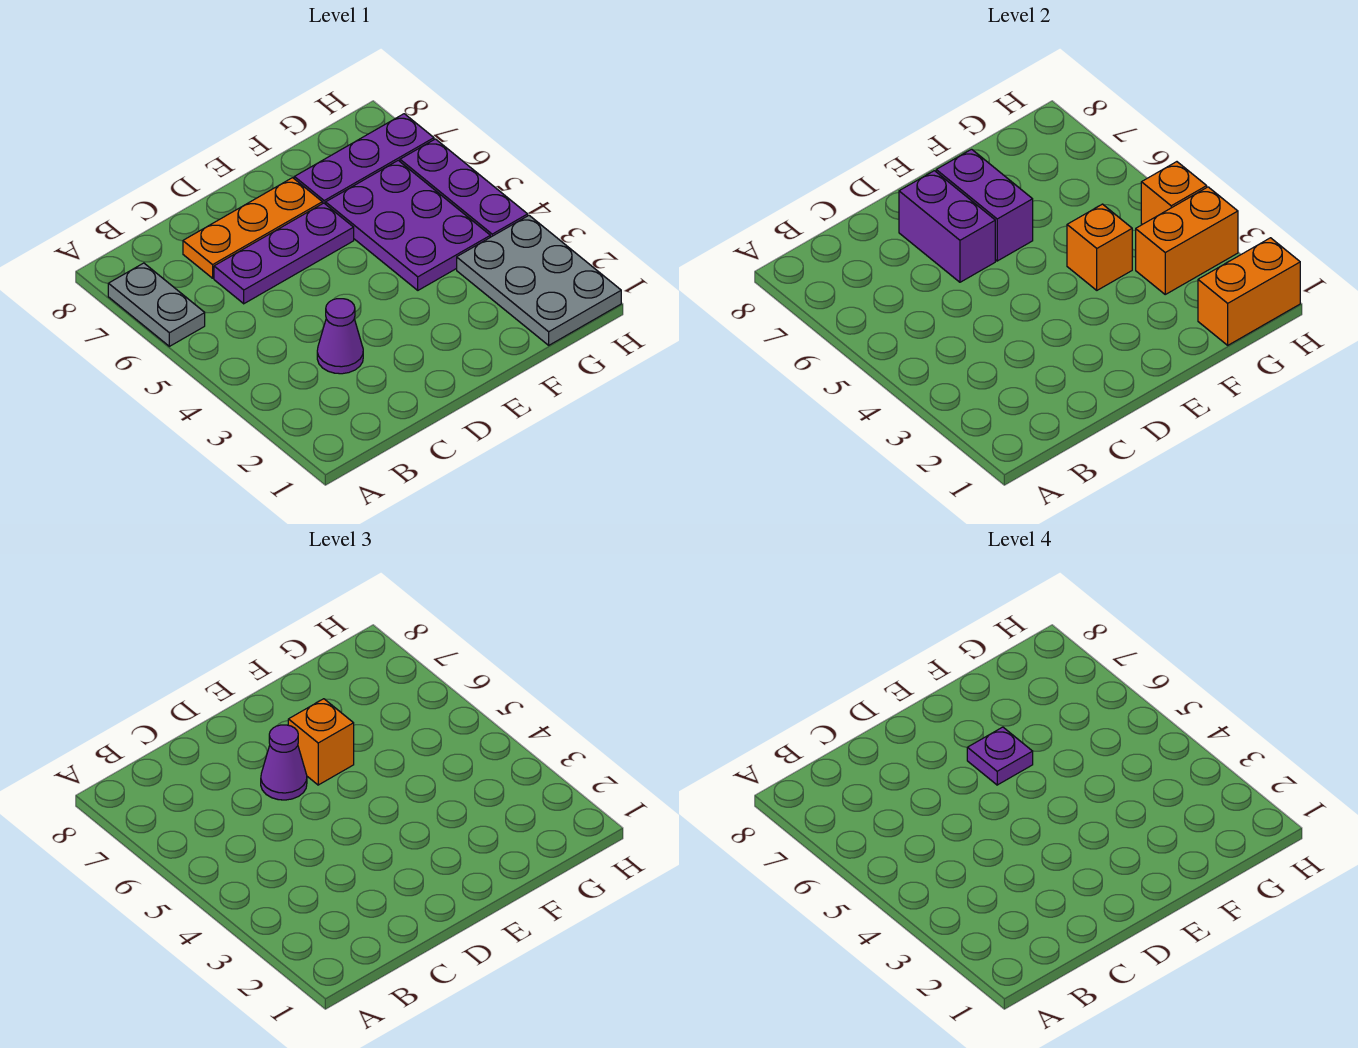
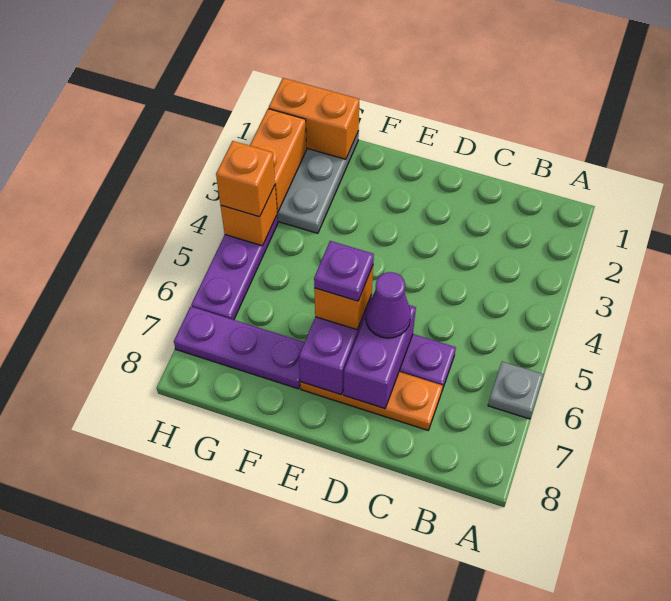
grey plate A6:A7 level 1 -> grey plate A6 level 1
purple cone C3 level 1 -> none
purple plate F4:G6 level 1 -> none
orange brick F4 level 2 -> orange brick H4 level 3
orange brick G3:H3 level 2 -> orange brick H2:H3 level 2

